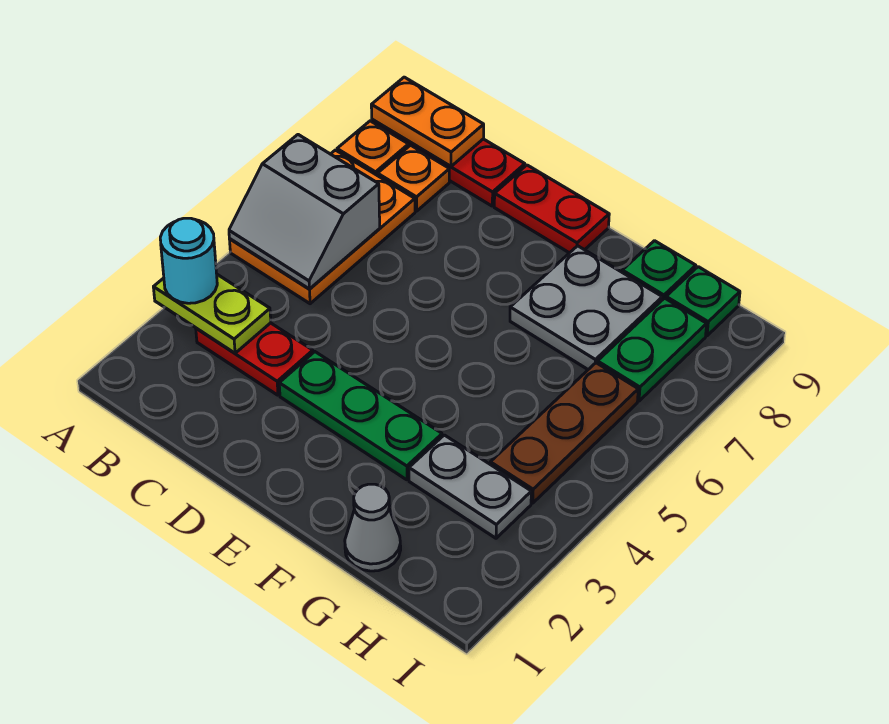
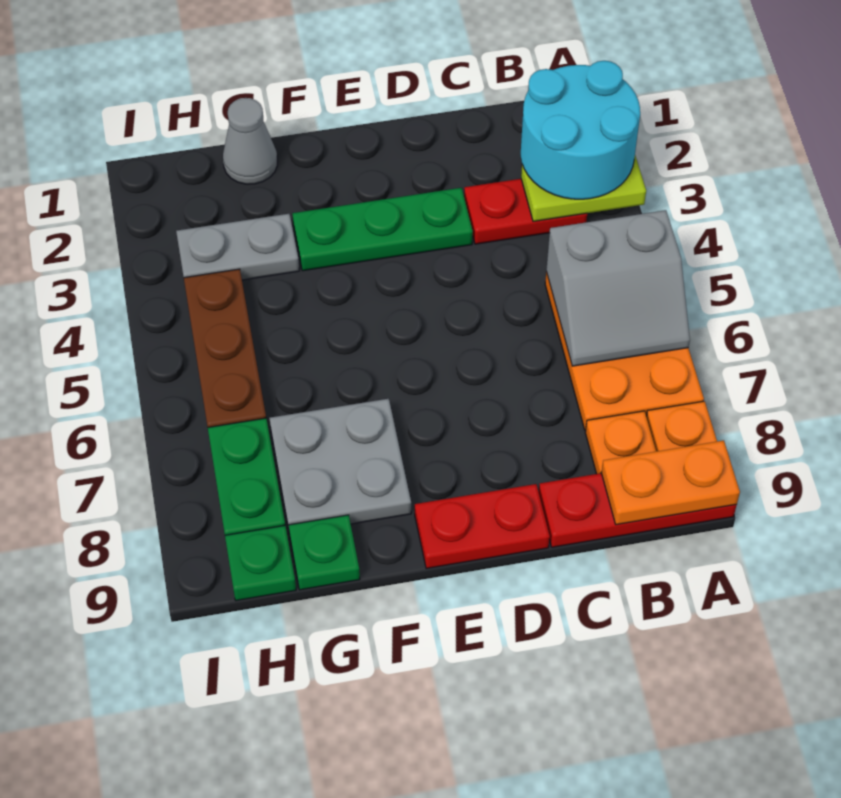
cyan round brick A3 level 3 -> cyan round brick A2:B3 level 3
grey slope A5:B6 level 2 top 6 -> grey slope A5:B6 level 2 top 5

